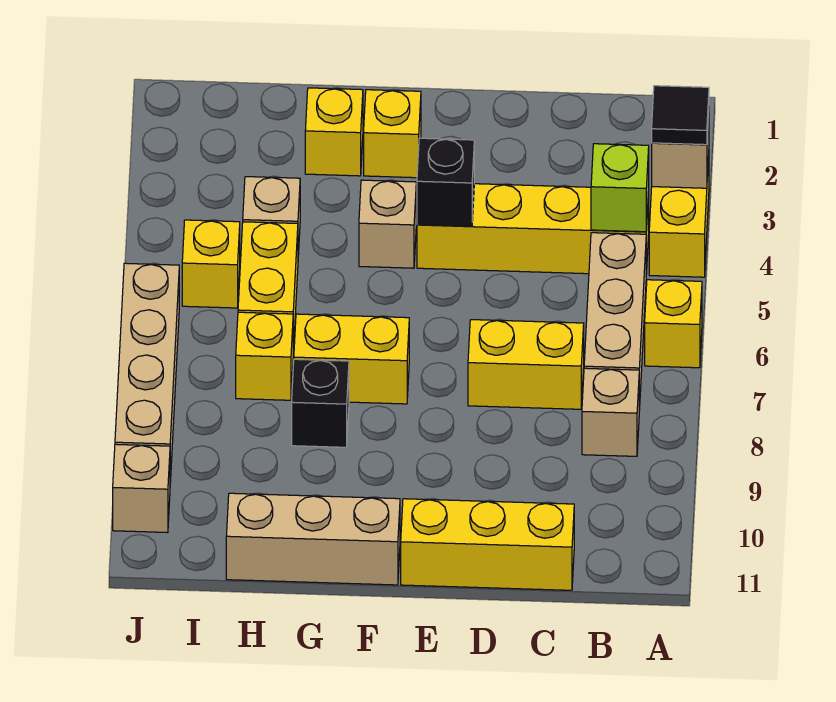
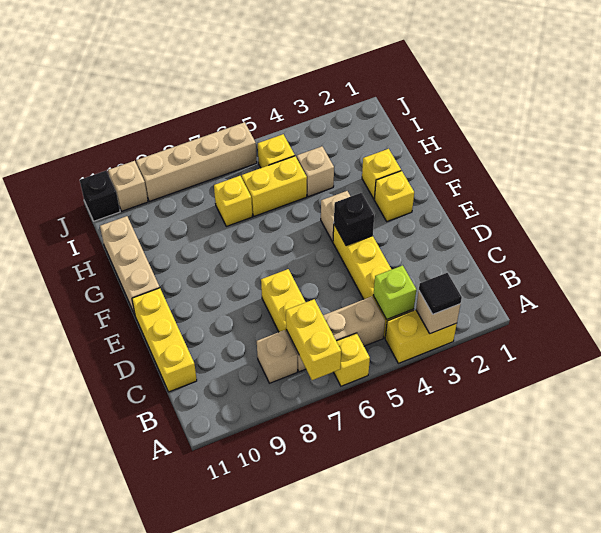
yellow brick F7:G7 level 1 -> yellow brick A7:B7 level 2
black brick G8 level 1 -> black brick J11 level 1

